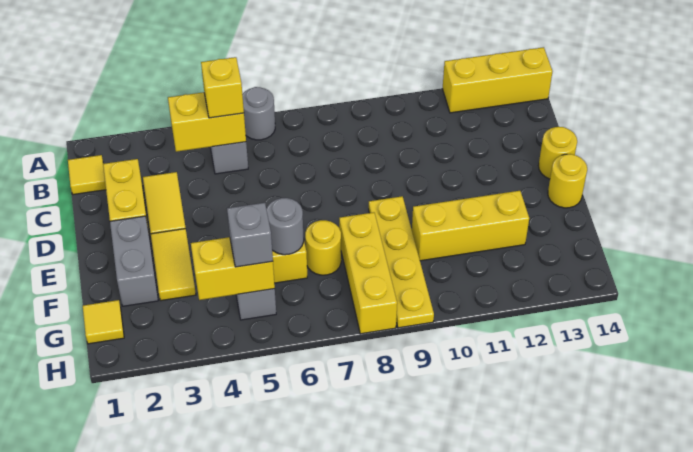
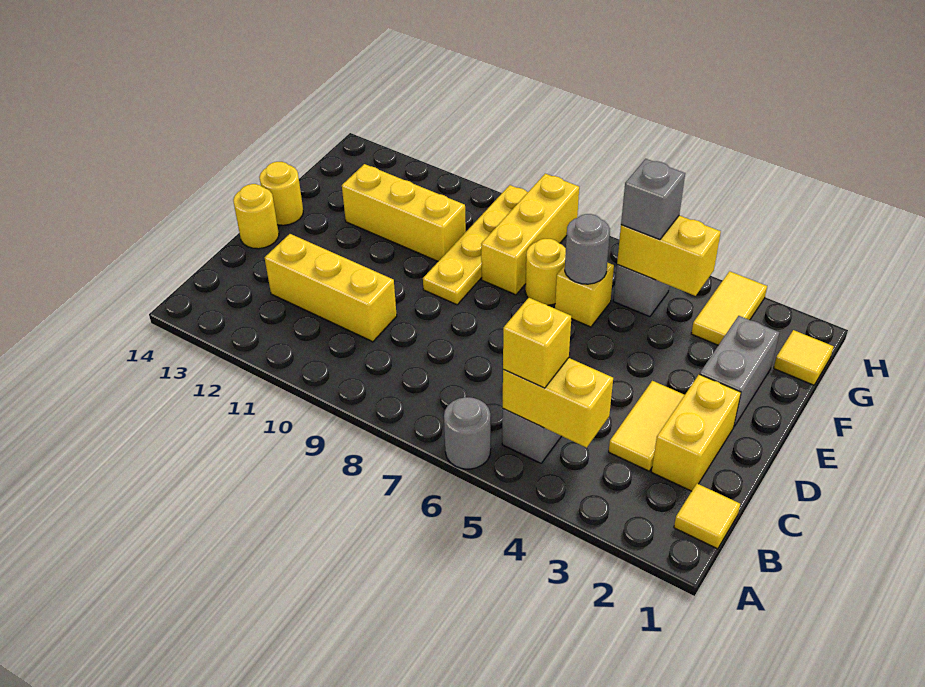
yellow brick A12:A14 level 1 -> yellow brick C10:C12 level 1
yellow tile E3:F3 level 1 -> yellow tile G3:H3 level 1

